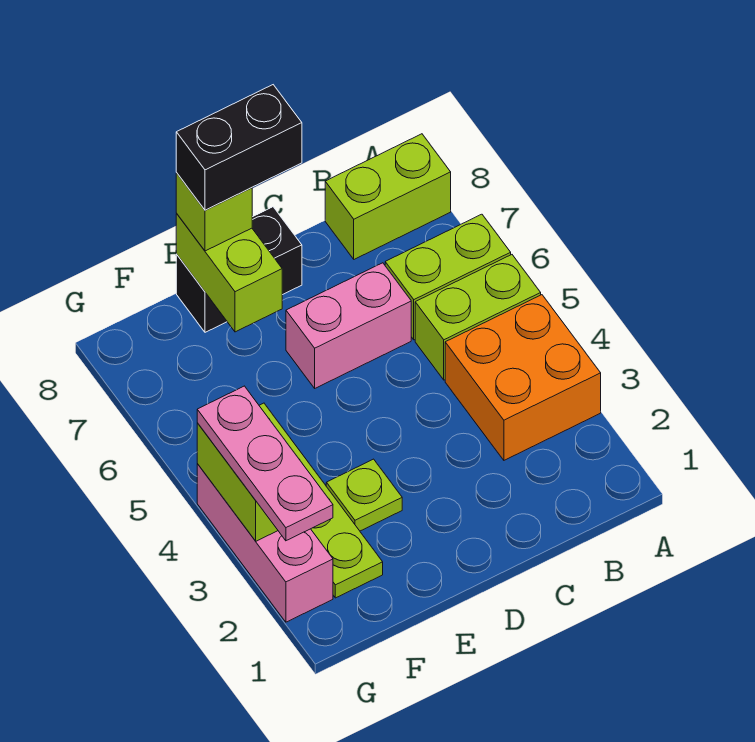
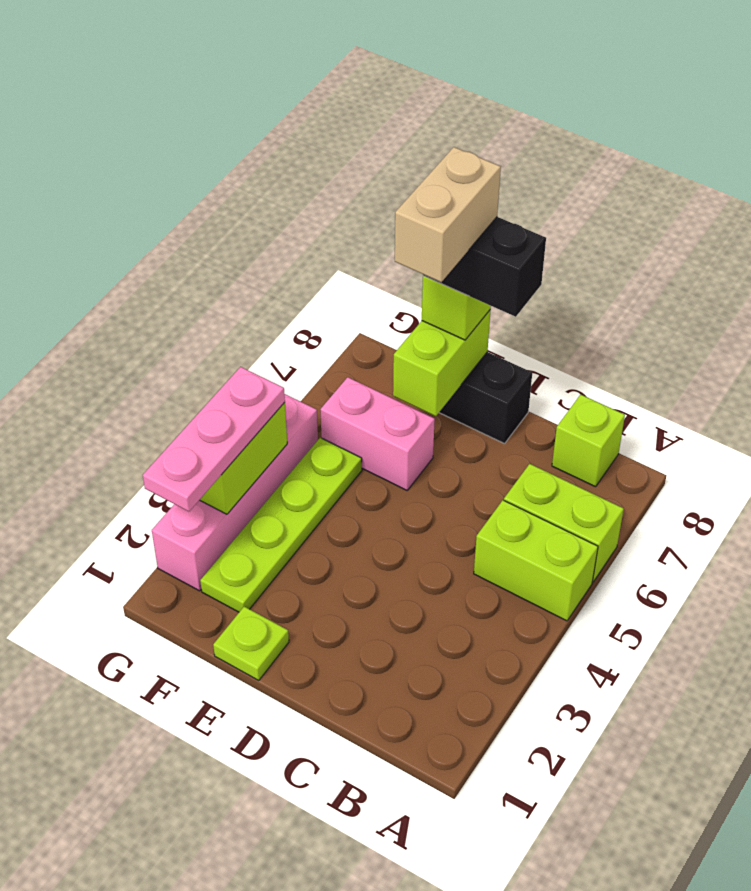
orange brick A3:B4 level 1 -> none
lime brick A8:B8 level 1 -> lime brick B8 level 1
pink brick C6:D6 level 1 -> pink brick E6:F6 level 1
lime plate E3 level 1 -> lime plate E1 level 1
none -> tan brick E7:E8 level 5
pink brick G2:G4 level 1 -> pink brick G2:G5 level 1

